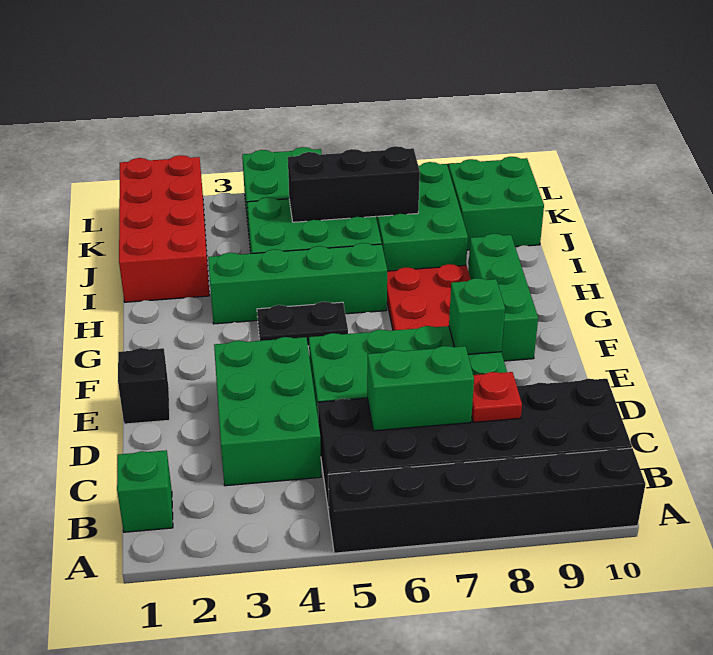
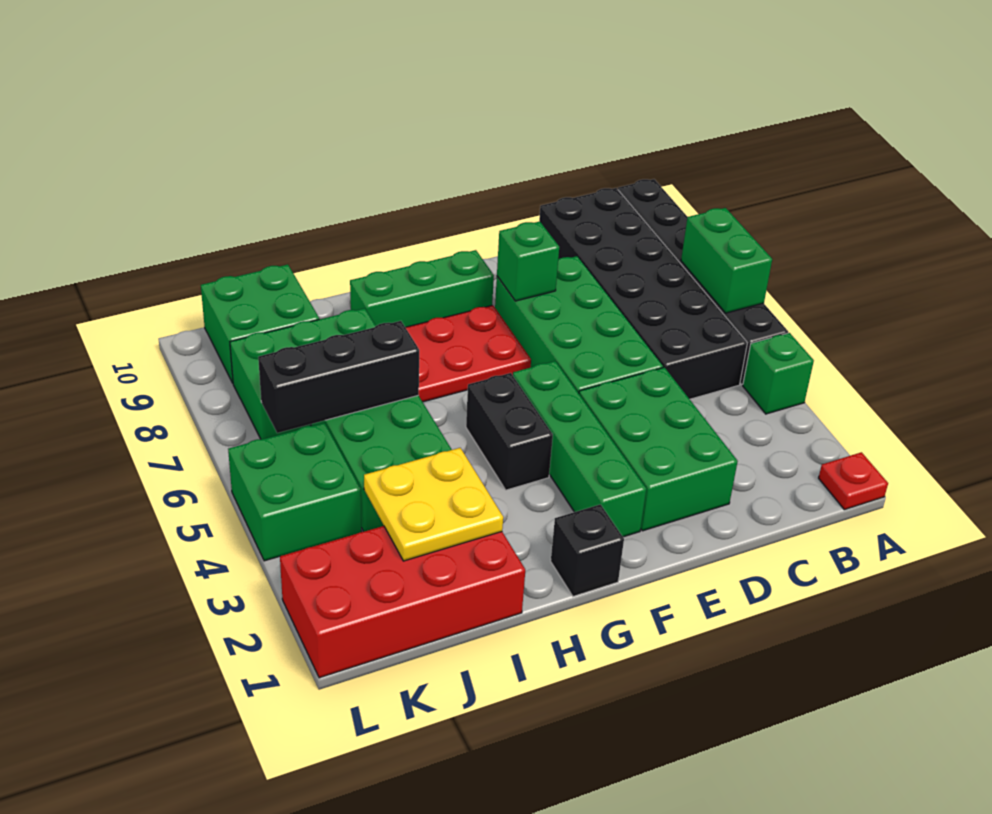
green brick B1 level 1 -> green brick A4 level 1
green brick C3:E4 level 1 -> green brick D2:E4 level 1
green brick C6:C7 level 2 -> green brick A6:A7 level 2
red plate C8 level 2 -> red plate A1 level 1
black brick E1 level 1 -> black brick G1 level 1
black plate G4:G5 level 1 -> black brick G4:G5 level 1
green brick H3:H6 level 1 -> green brick F2:F5 level 1
none -> yellow plate I2:J3 level 2
black brick J5:J7 level 2 -> black brick I6:K6 level 2

